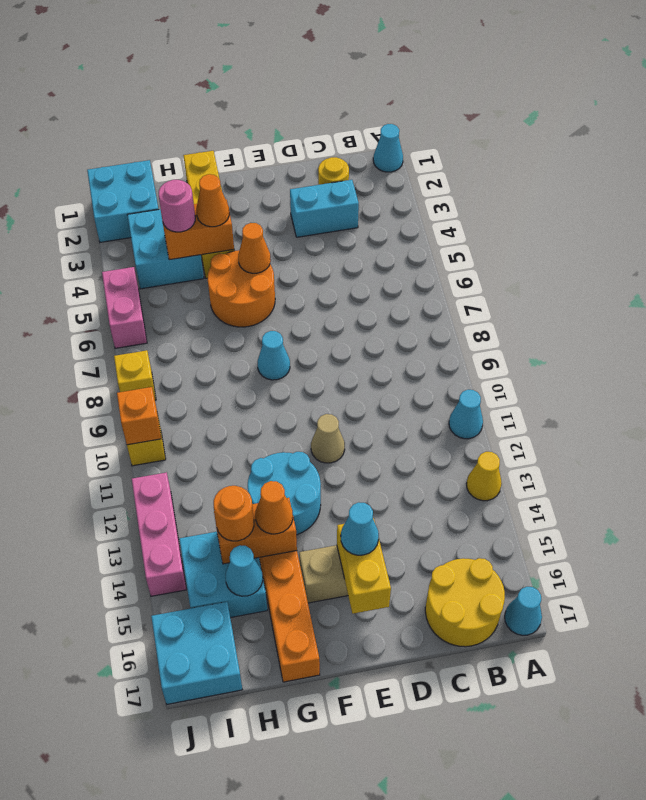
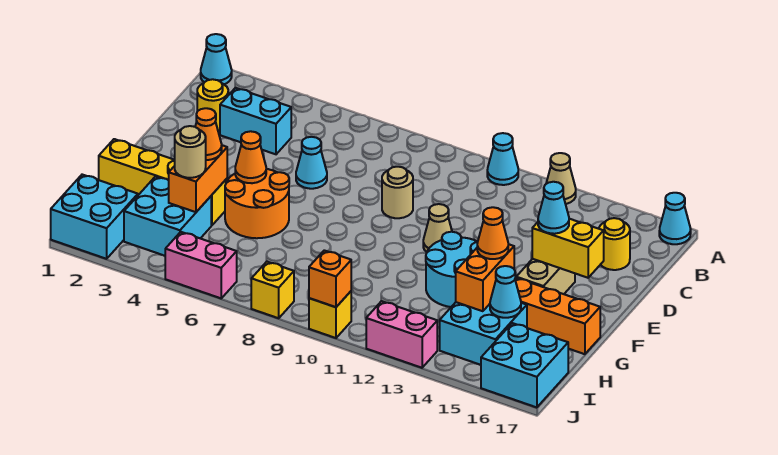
yellow cone A13 level 1 -> tan cone A13 level 1
yellow round brick B16:C17 level 1 -> yellow round brick C16 level 1
cyan brick C3:D3 level 1 -> cyan brick C3:C4 level 1
none -> tan round brick D9 level 1
cyan cone F8 level 1 -> cyan cone D6 level 1
pink round brick H4 level 3 -> tan round brick H4 level 3
orange round brick H14 level 3 -> none
pink brick J12:J14 level 1 -> pink brick J12:J13 level 1

